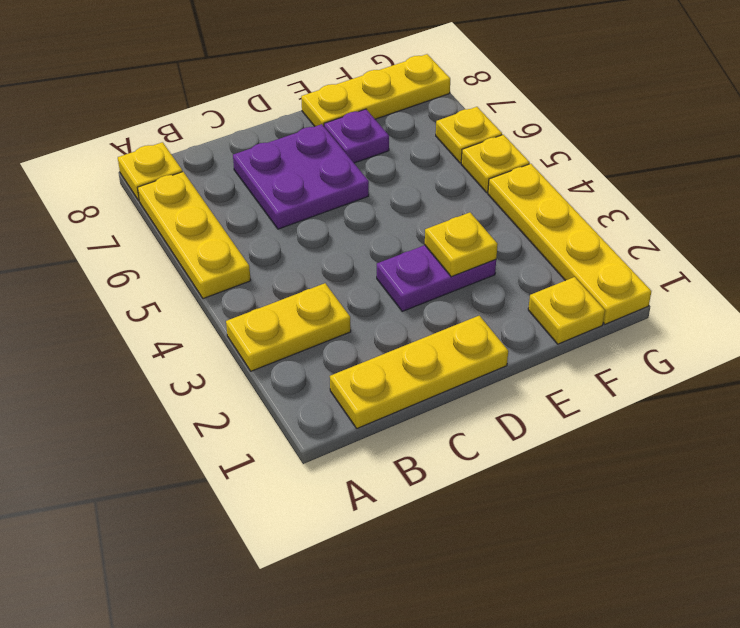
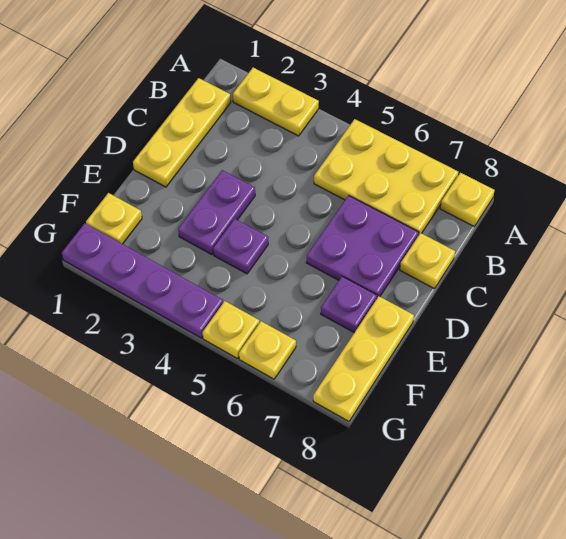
yellow plate A3:B3 level 1 -> yellow plate A2:A3 level 1
yellow plate A5:A7 level 1 -> yellow plate A5:B7 level 1
yellow plate E3 level 2 -> yellow plate C8 level 1
none -> purple plate E4 level 1
yellow plate G1:G4 level 1 -> purple plate G1:G4 level 1

